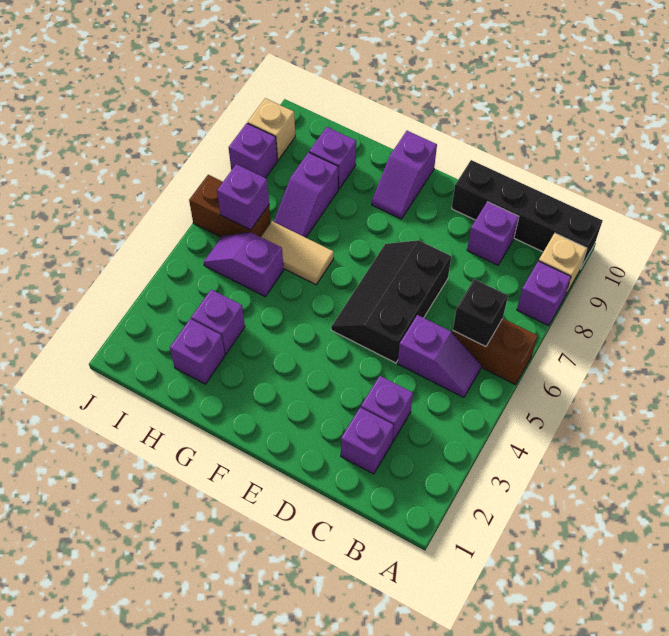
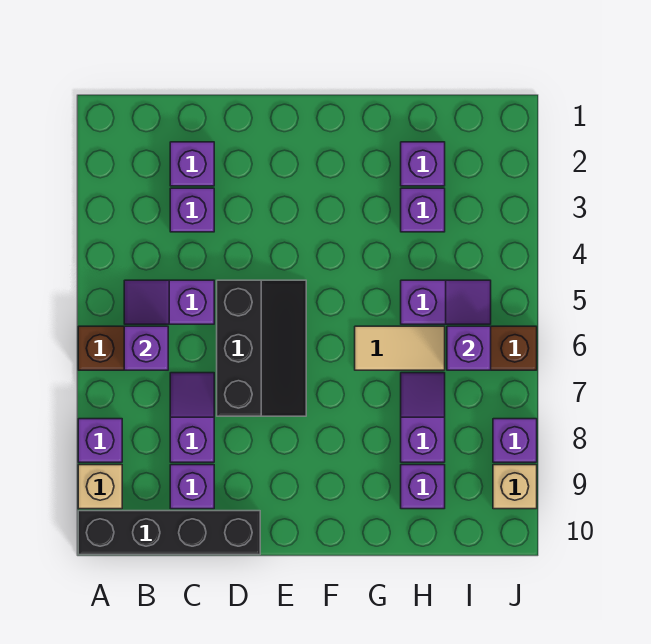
black brick B6 level 2 -> purple brick B6 level 2
purple slope F9:F10 level 1 top 10 -> purple slope C7:C8 level 1 top 8

